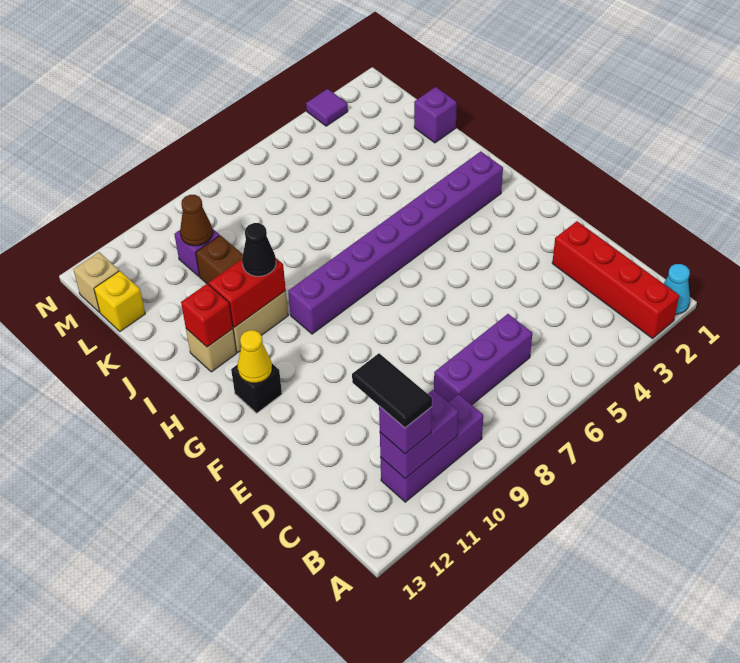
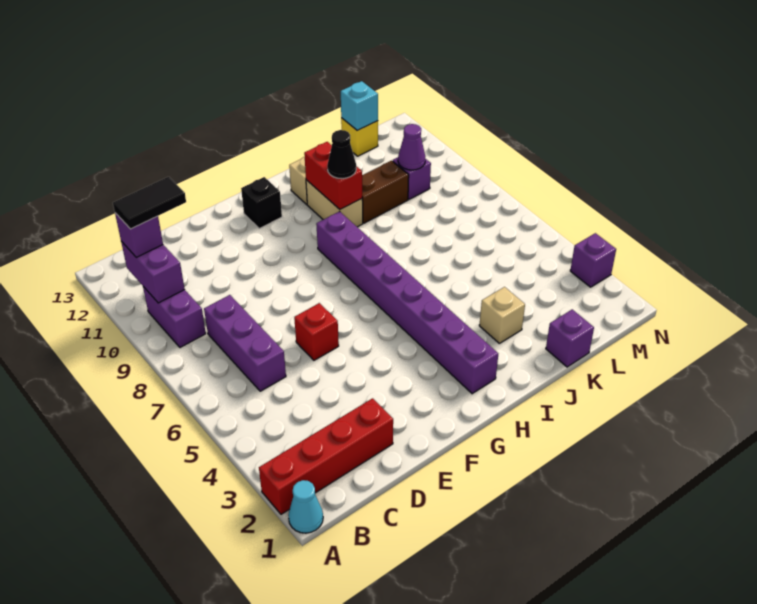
purple brick B9:B11 level 1 -> purple brick B9:B10 level 1
yellow cone G12 level 2 -> none
red brick I12 level 2 -> red brick E6 level 1
brown cone L10 level 2 -> purple cone L10 level 2
none -> cyan brick L13 level 2
tan brick M13 level 1 -> tan brick J3 level 1
purple tile N3 level 1 -> purple brick N3 level 1

